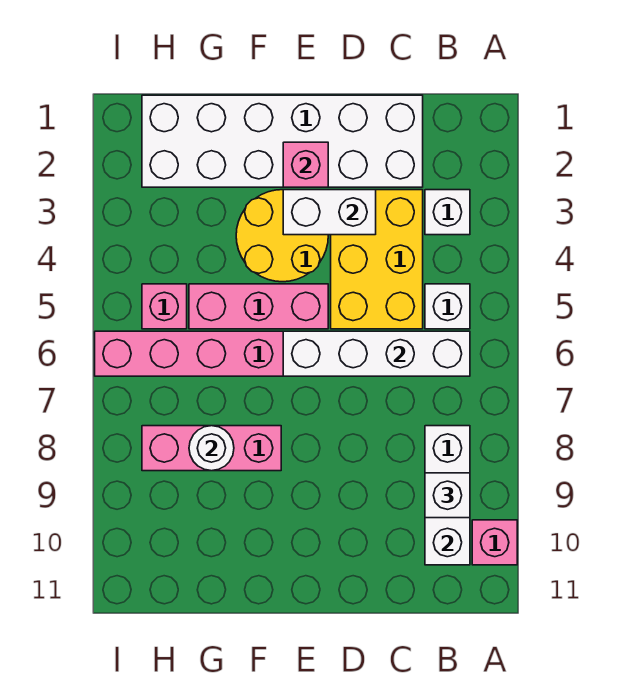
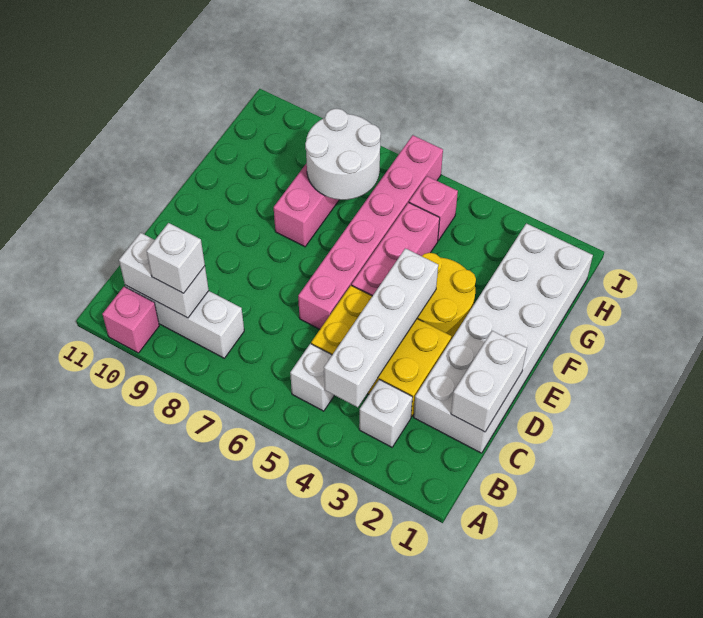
white brick B6:E6 level 2 -> white brick B4:E4 level 2
white brick D3:E3 level 2 -> white brick C1:D1 level 2
pink brick E2 level 2 -> none
white round brick G8 level 2 -> white round brick G7:H8 level 2

